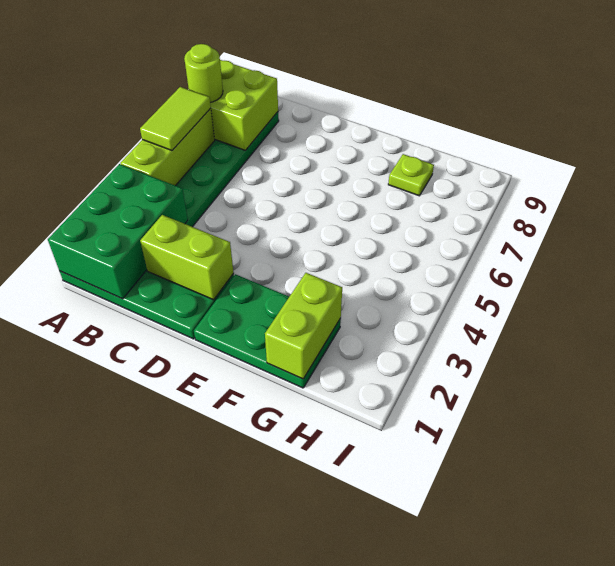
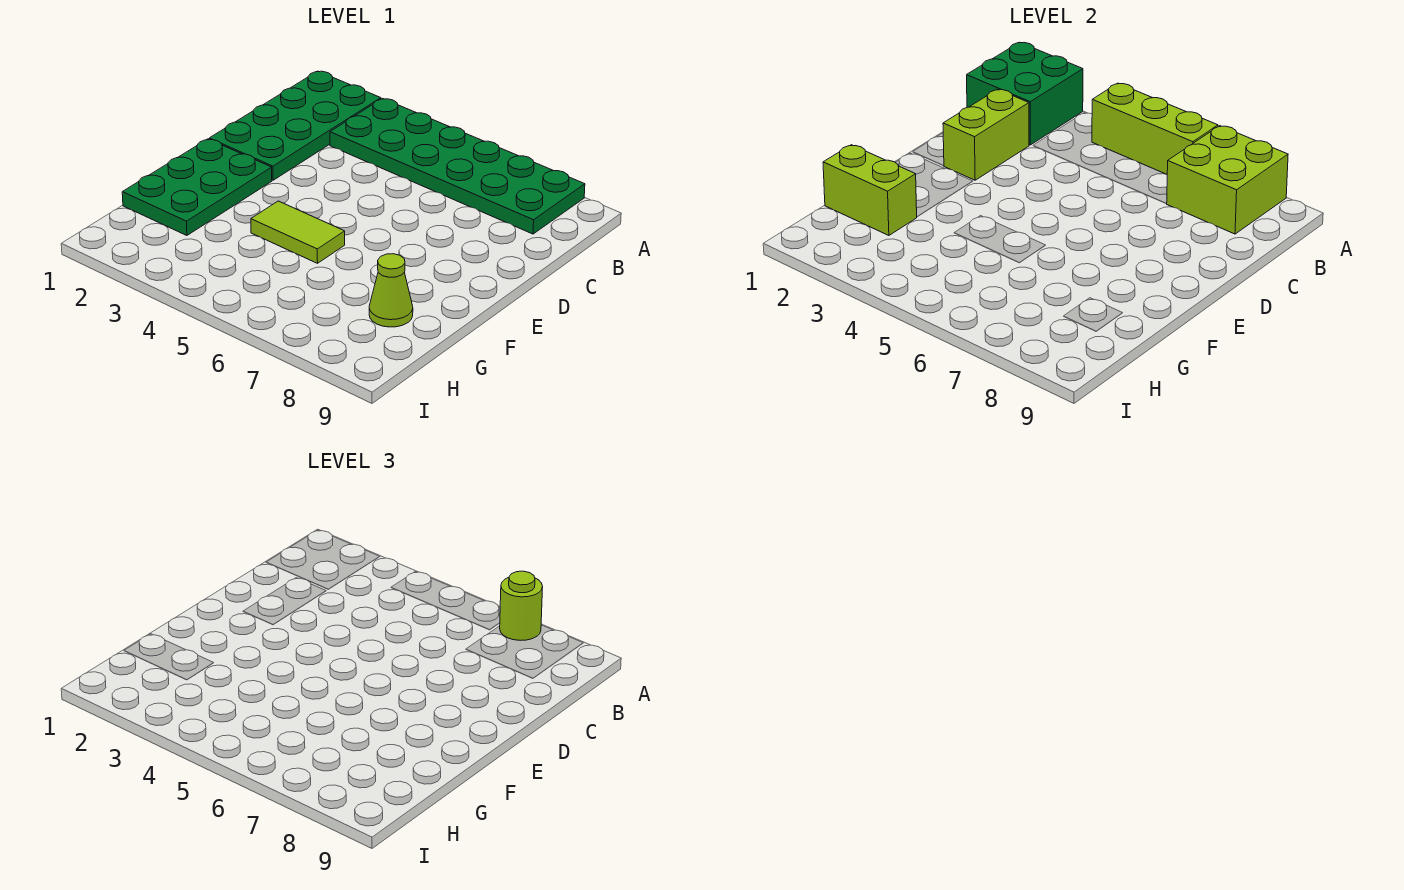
green brick A1:B3 level 2 -> green brick A1:B2 level 2
lime tile A5:A6 level 3 -> lime tile F4:F5 level 1
lime plate G8 level 1 -> lime cone G8 level 1

